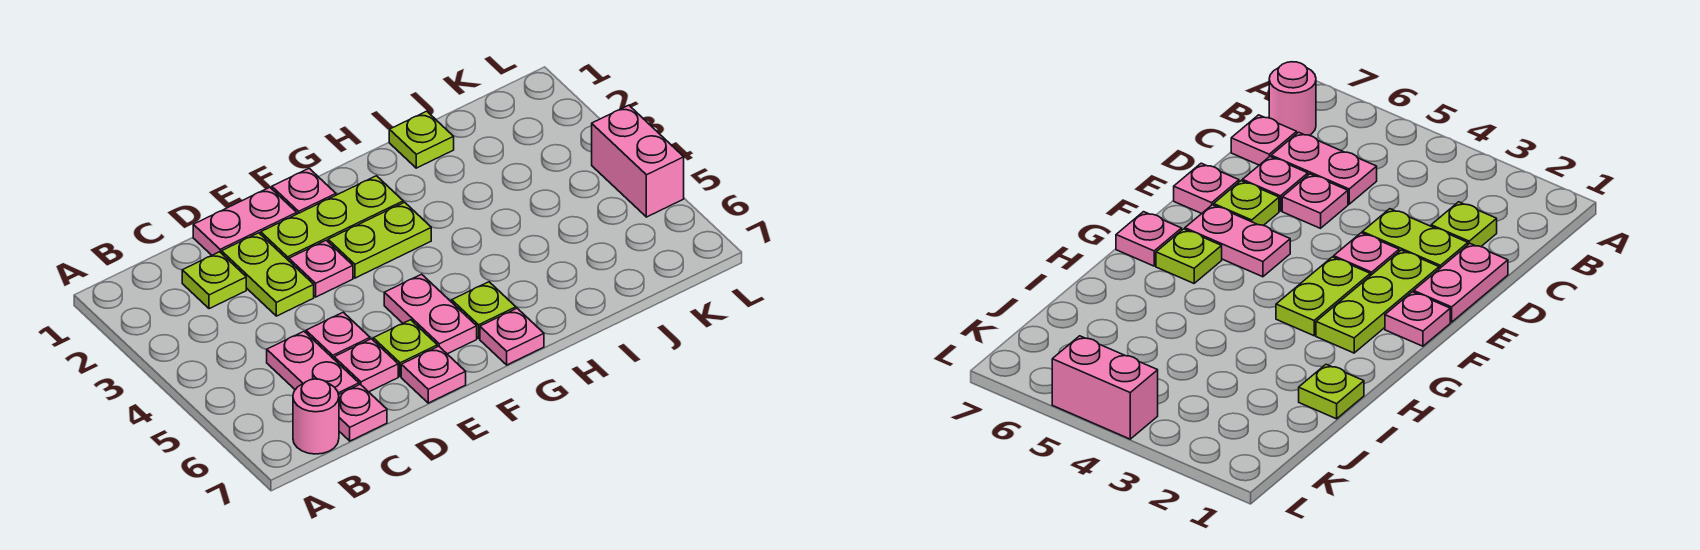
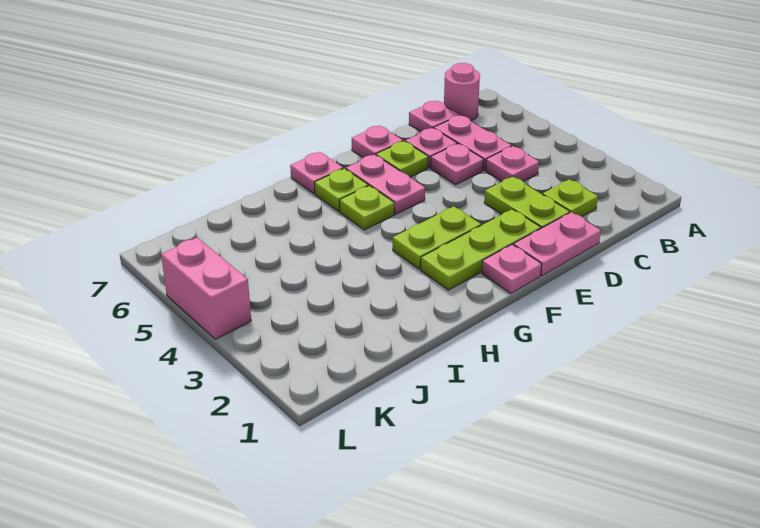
pink plate E3 level 1 -> pink plate C4 level 1
lime plate I1 level 1 -> lime plate G5 level 1

